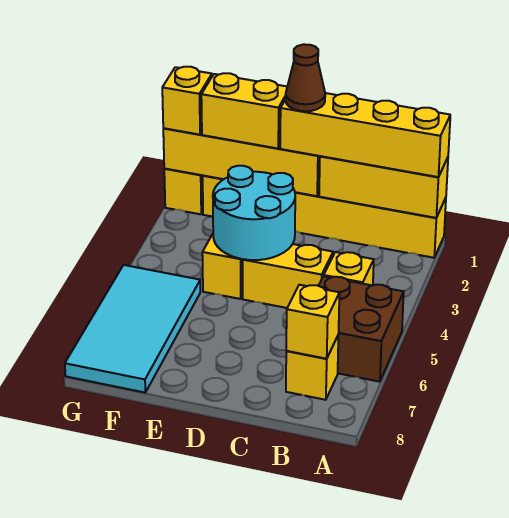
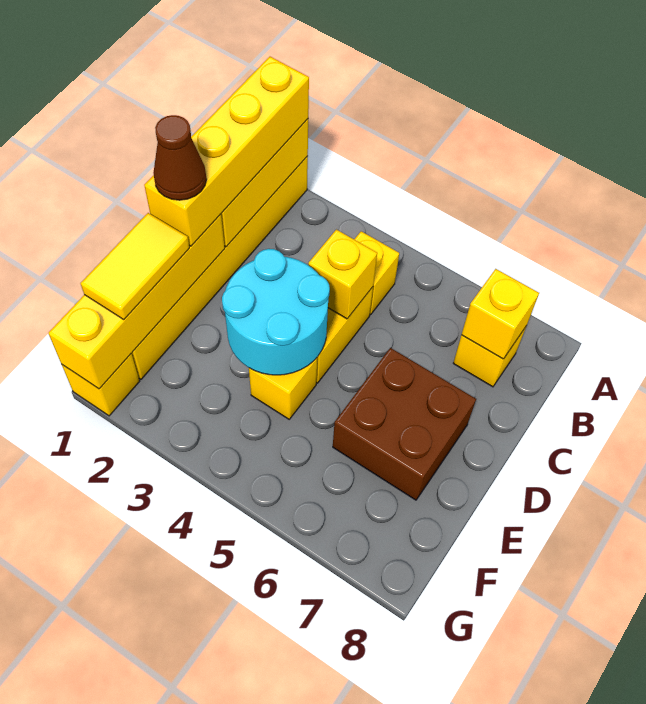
brown brick A5:B6 level 1 -> brown brick D6:E7 level 1
yellow brick E1:F1 level 3 -> yellow tile E1:F1 level 3
cyan tile F5:G8 level 1 -> none
yellow brick G1 level 3 -> yellow brick C4 level 2

